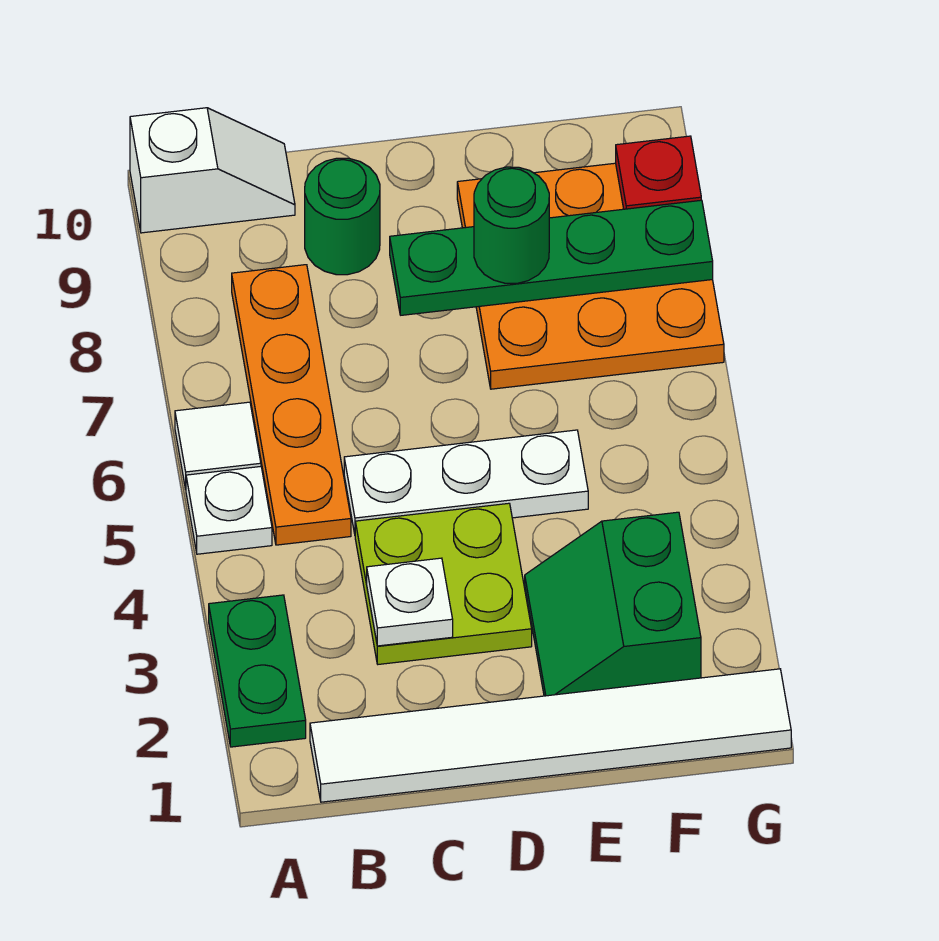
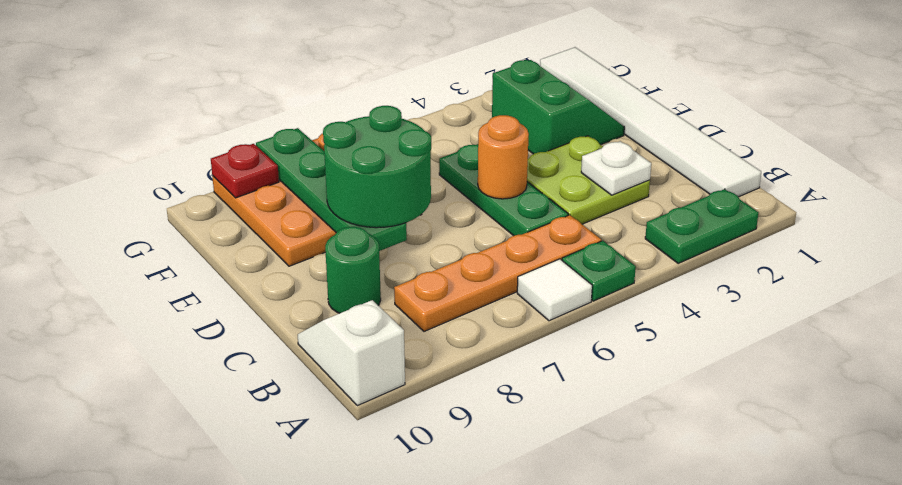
white plate A5 level 1 -> green plate A5 level 1
white plate C5:E5 level 1 -> green plate C5:E5 level 1
none -> orange round brick D5 level 2
green slope E2:F3 level 1 top F -> green slope E2:F3 level 1 top 3
green round brick E8 level 3 -> green round brick D7:E8 level 3

